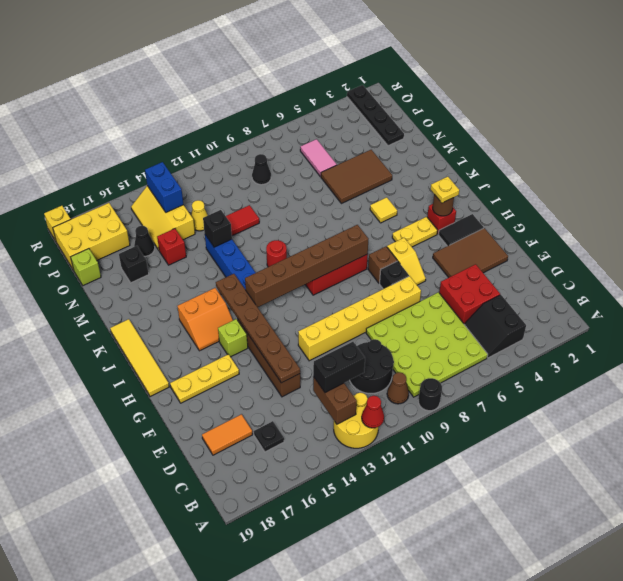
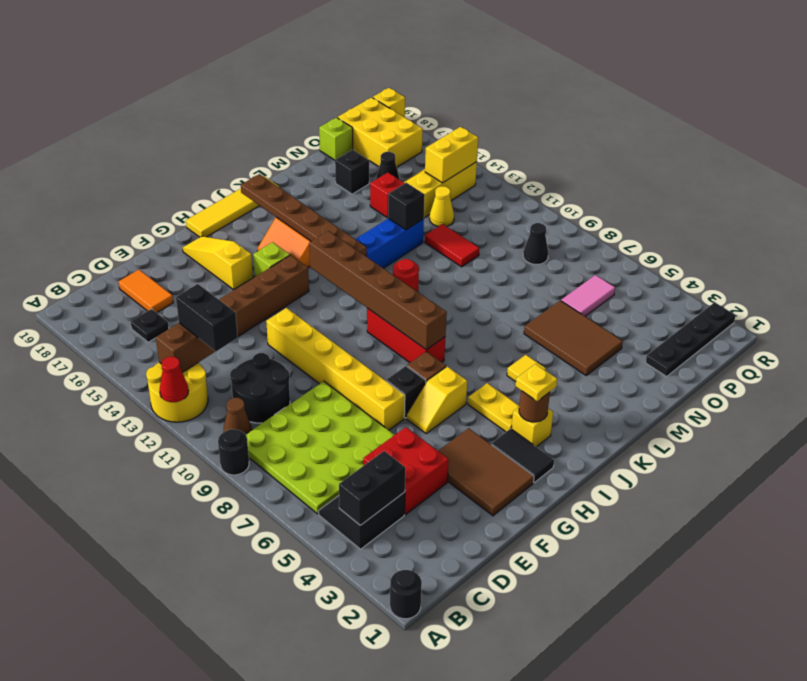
none -> black round brick A1 level 1
none -> black brick B4:C4 level 2
brown plate E14:J14 level 2 -> brown plate J13:J18 level 2
yellow plate G16:G18 level 1 -> yellow slope G16:G18 level 1 top 16
red brick I3 level 1 -> yellow brick I3 level 1
blue brick P14:Q14 level 2 -> yellow brick P14:Q14 level 2

